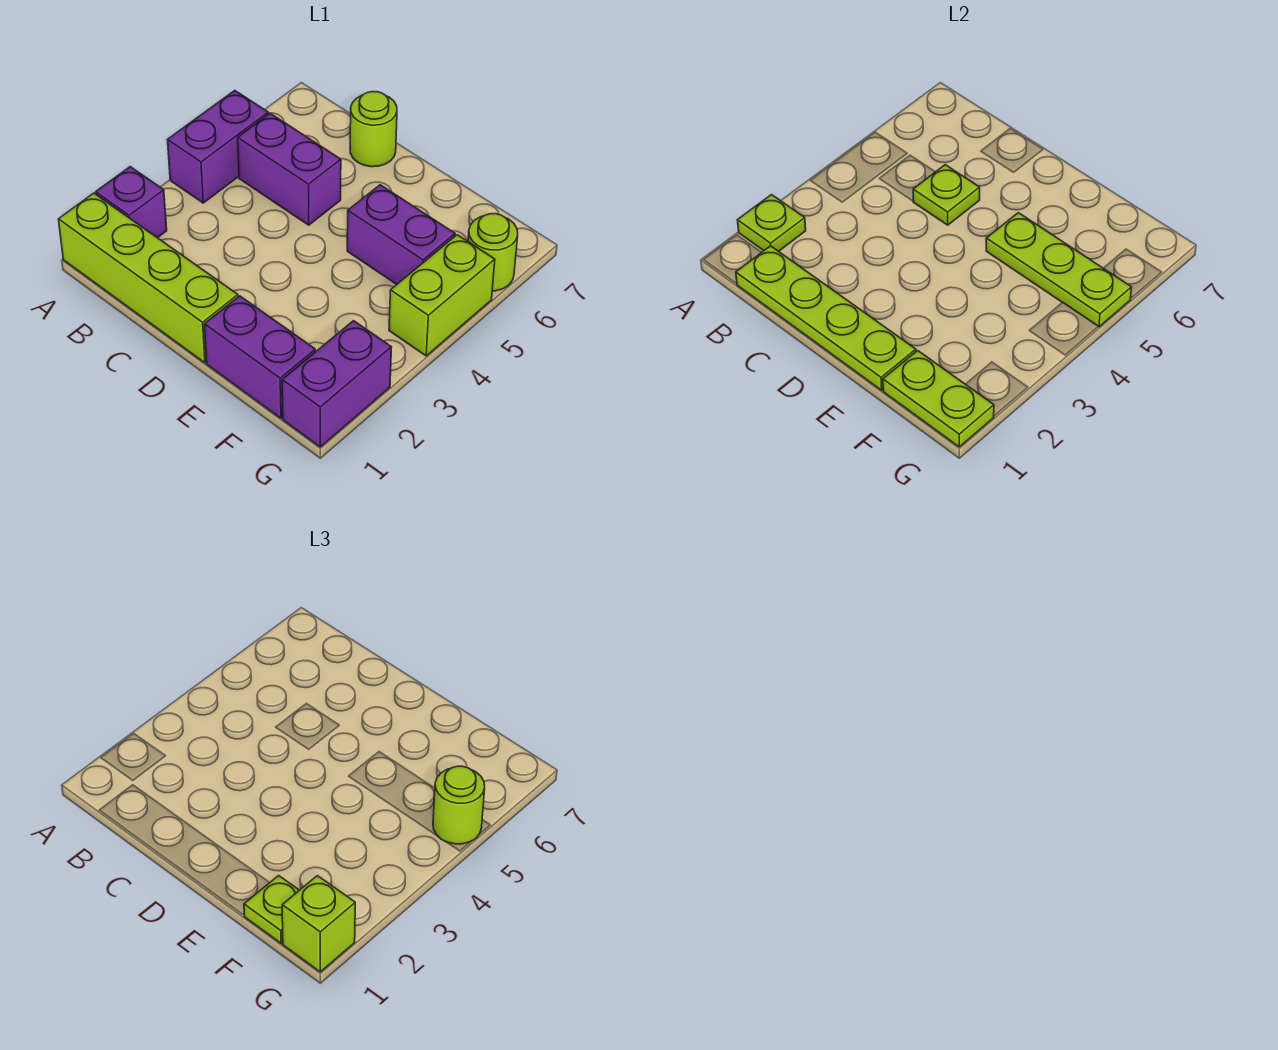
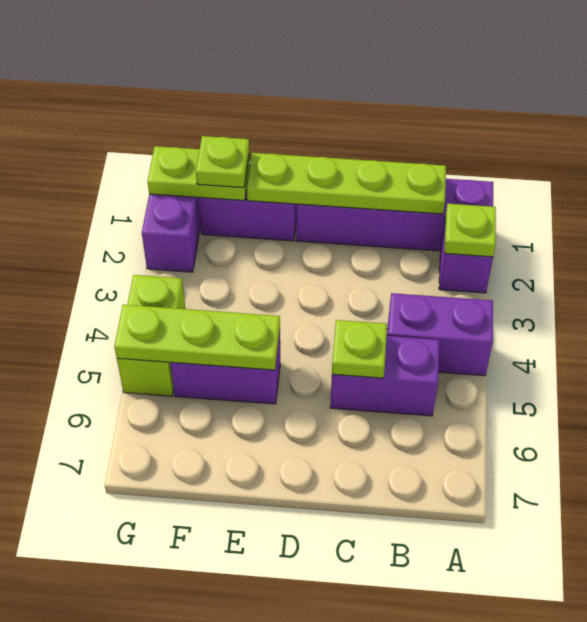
lime brick A1:D1 level 1 -> purple brick A1:D1 level 1
purple brick A4:A5 level 1 -> purple brick A4:B4 level 1
lime round brick C7 level 1 -> none
lime brick G1 level 3 -> none
lime round brick G5 level 3 -> none
lime round brick G6 level 1 -> none

